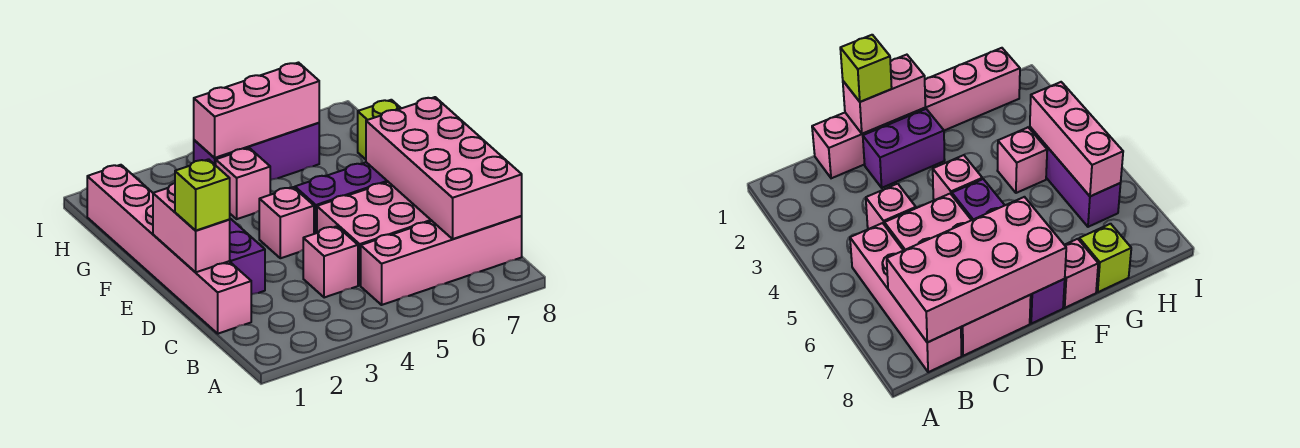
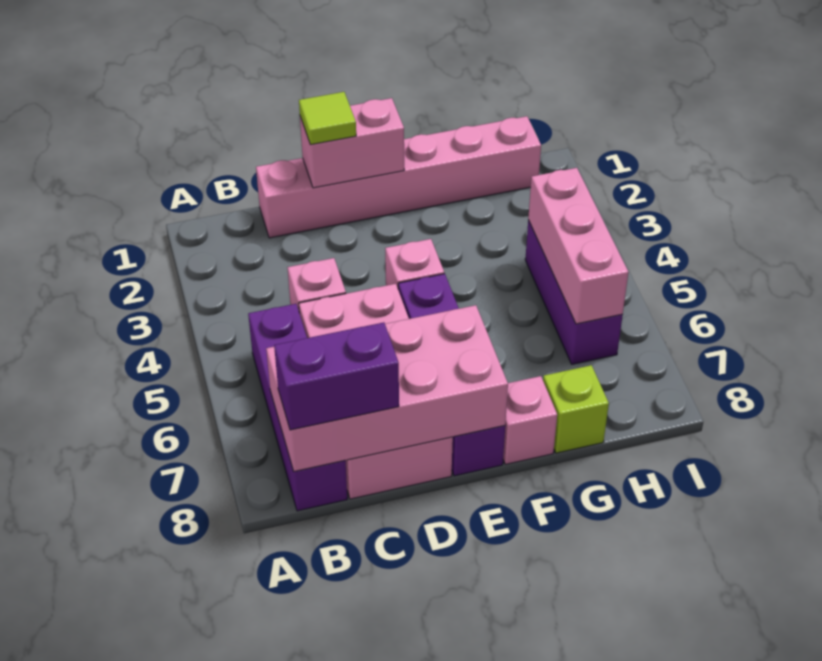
pink brick B5:B8 level 1 -> purple brick B5:B8 level 1
lime brick D1 level 3 -> lime tile D1 level 3
purple brick D2:E2 level 1 -> purple brick B8:C8 level 3
pink brick G4 level 1 -> none

